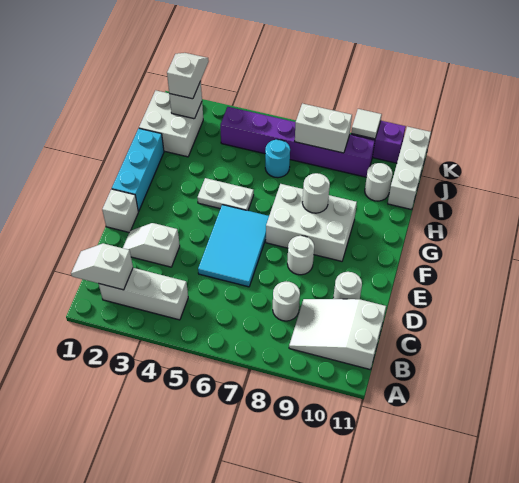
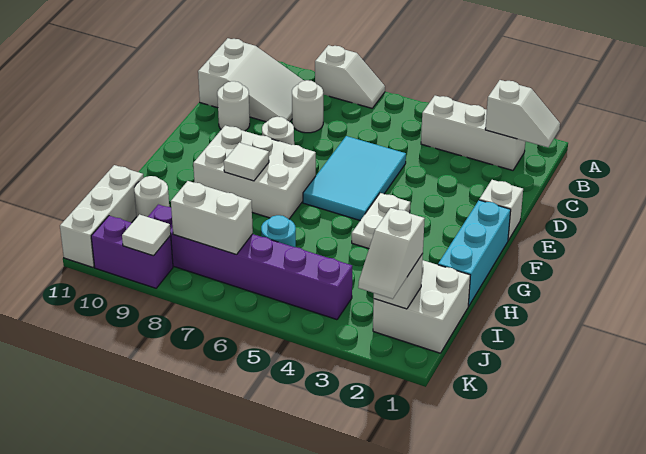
white slope D2:D3 level 1 top 3 -> white slope A7:A8 level 1 top 8
white plate G4:G5 level 1 -> white plate F4:G4 level 1
white round brick G8 level 2 -> white tile G8 level 2

